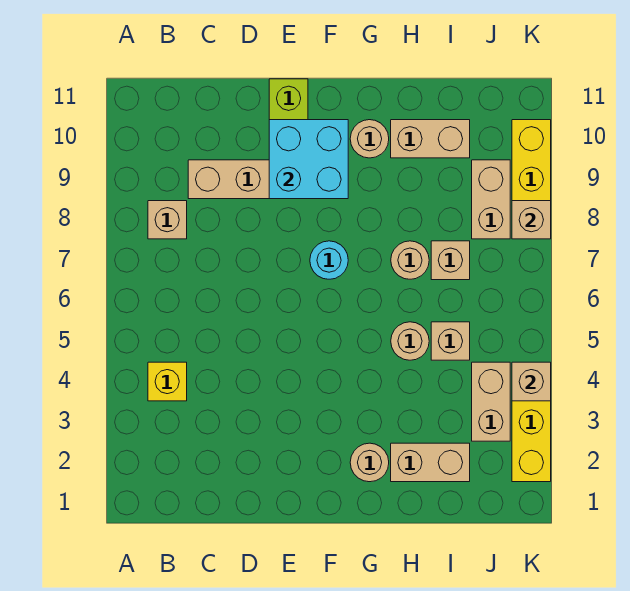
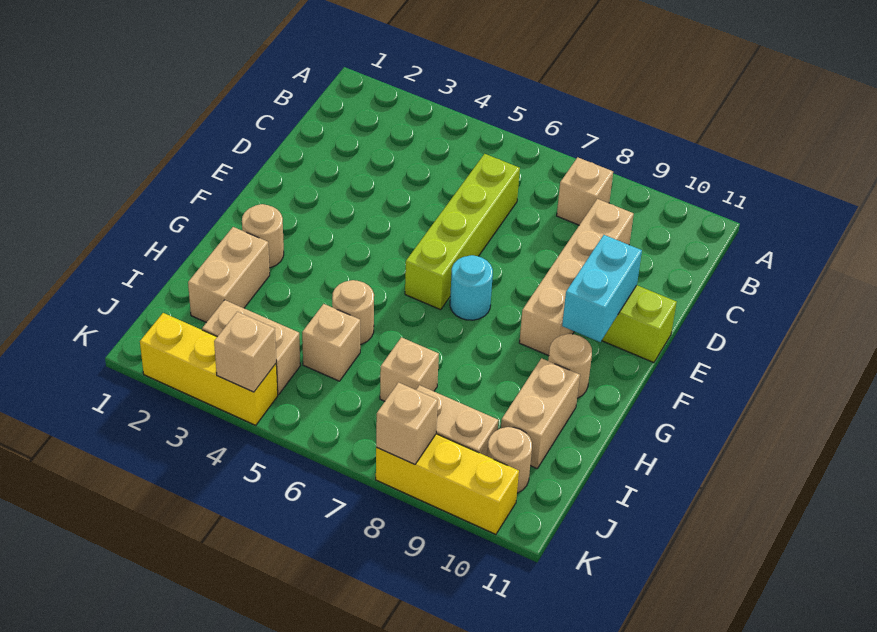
yellow brick B4 level 1 -> none
none -> lime brick C6:F6 level 1
cyan brick E9:F10 level 2 -> cyan brick E10:F10 level 2
tan round brick H7 level 1 -> tan round brick J10 level 1

